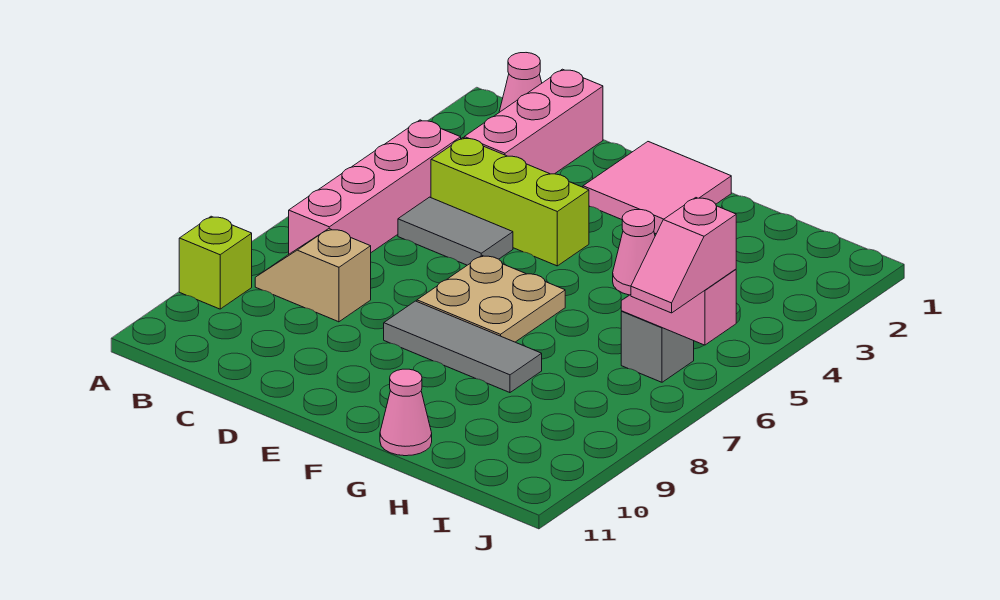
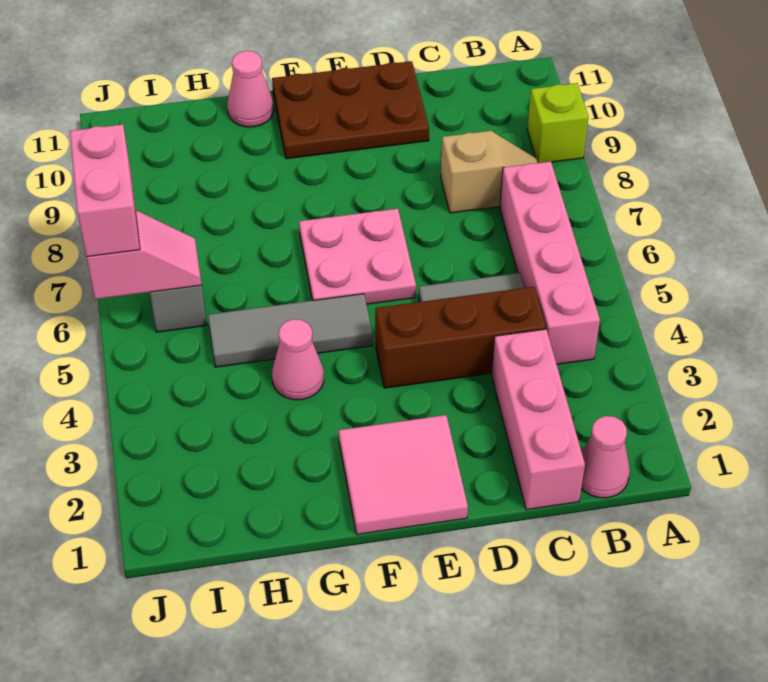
lime brick C4:E4 level 1 -> brown brick C4:E4 level 1
none -> brown plate D10:F11 level 1
tan plate E6:F7 level 1 -> pink plate E6:F7 level 1
grey tile E8:G8 level 1 -> grey tile F5:H5 level 1
pink slope J6:J7 level 3 top 6 -> pink brick J6:J7 level 3

